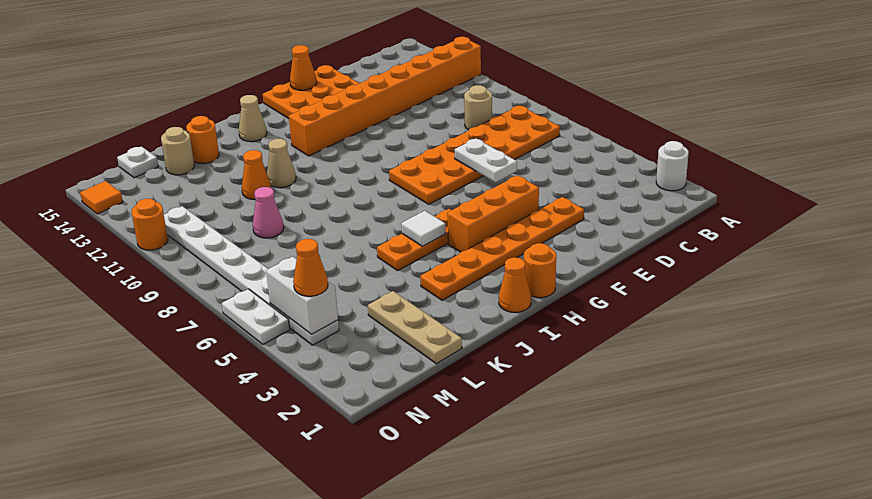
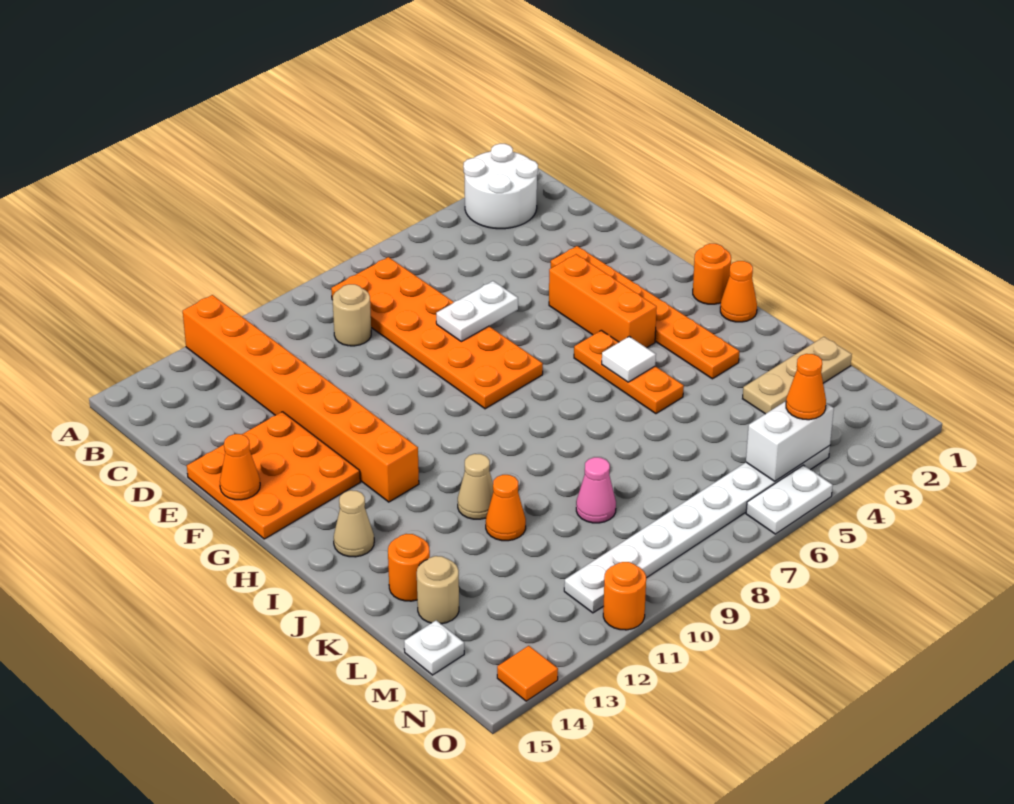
white round brick A2 level 1 -> white round brick A2:B3 level 1

